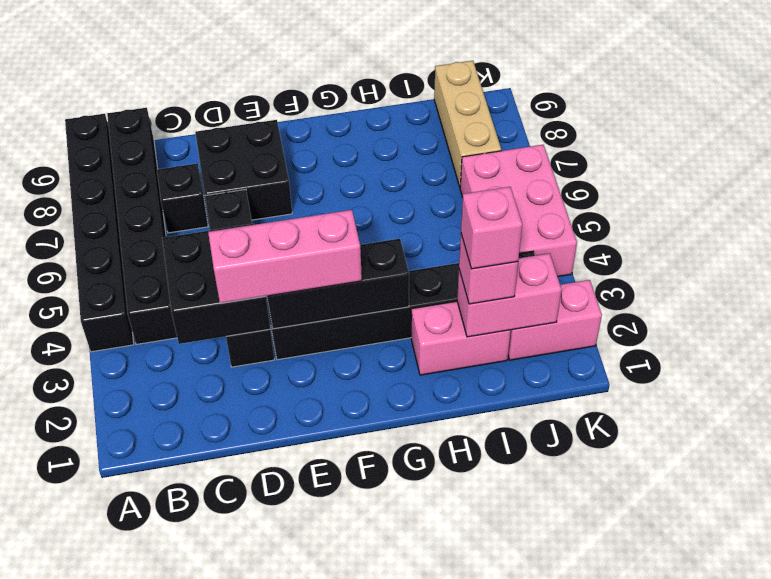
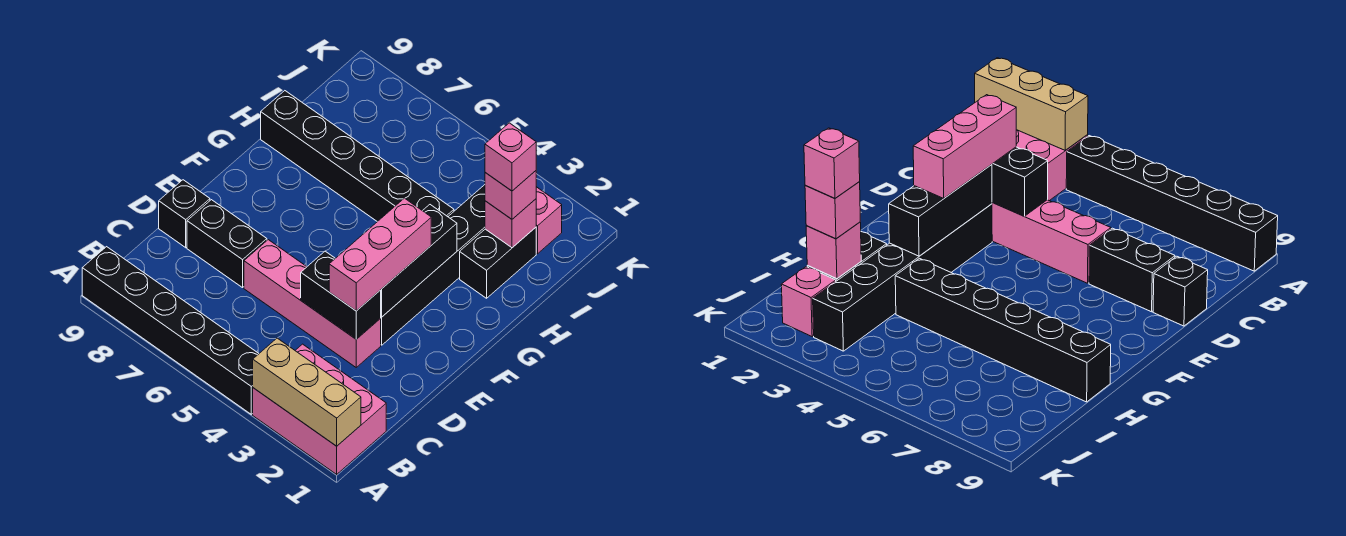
black brick B4:B9 level 1 -> black brick H4:H9 level 1
black brick C3:D4 level 2 -> black brick D3:D4 level 2
black brick C7 level 1 -> black brick D9 level 1
black brick D3:D6 level 1 -> pink brick D3:D6 level 1
black brick D7:E8 level 1 -> black brick D7:D8 level 1
pink brick H2:I2 level 1 -> black brick H2:I2 level 1
pink brick I2:J2 level 2 -> pink brick I2 level 2
pink brick J2:K2 level 1 -> pink brick J2 level 1
pink brick J4:K6 level 1 -> pink brick A1:B3 level 1
tan brick J7:J9 level 1 -> tan brick A1:A3 level 2

